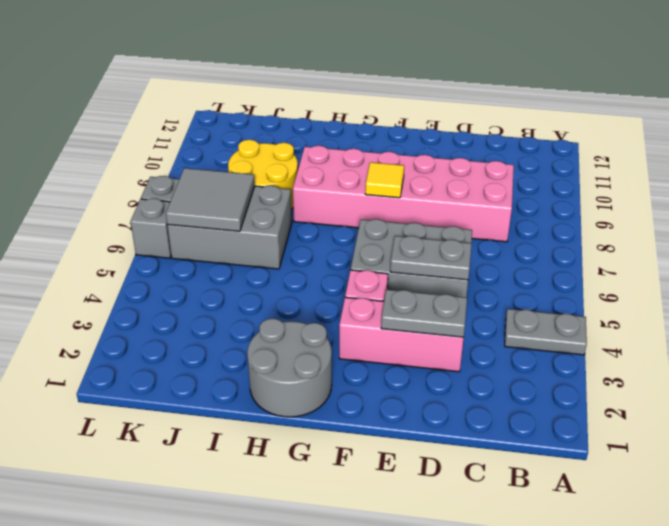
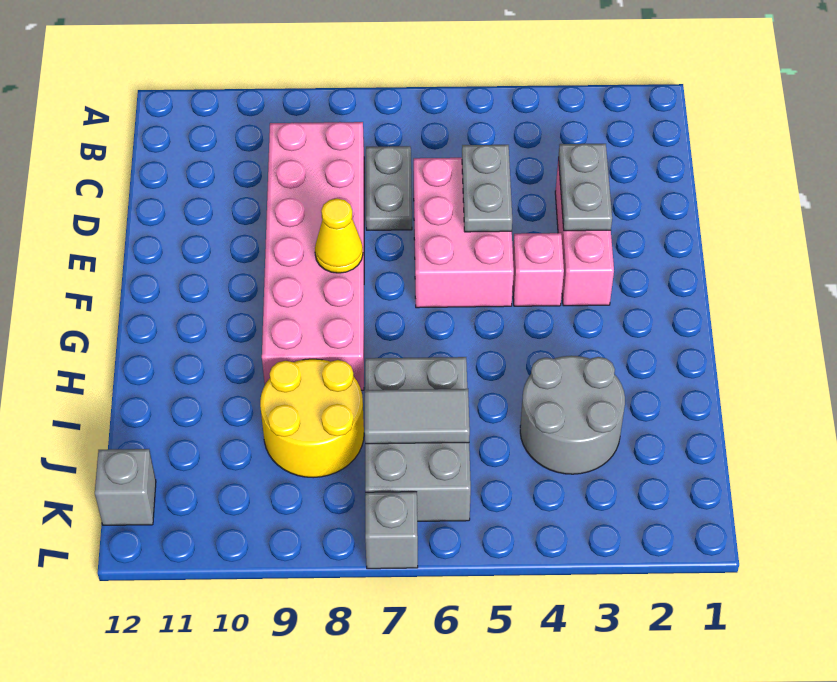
grey plate A4:B4 level 1 -> grey plate C7:D7 level 1
grey brick D5:F6 level 1 -> pink brick D5:F6 level 1
yellow tile F8 level 2 -> yellow cone F8 level 2
grey round brick G1:H2 level 1 -> grey round brick I3:J4 level 1
grey tile J6:K7 level 2 -> grey tile J6:J7 level 2
grey brick L6 level 1 -> grey brick K12 level 1

